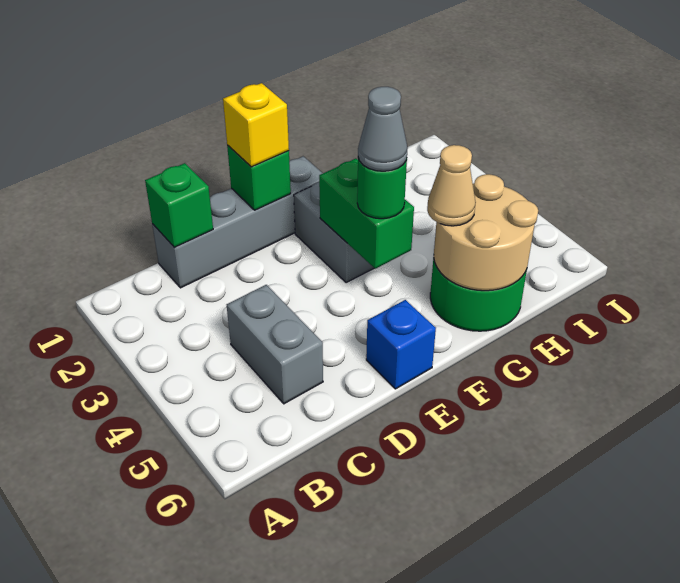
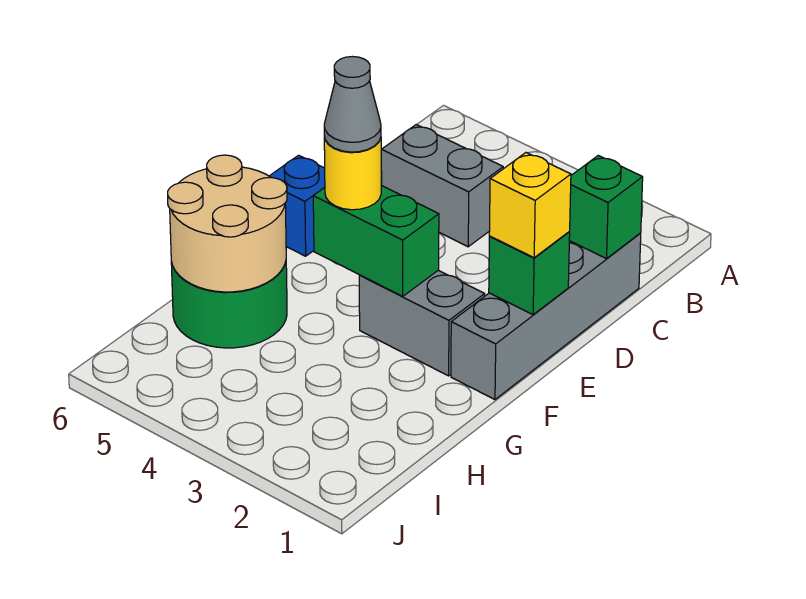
green round brick F4 level 3 -> yellow round brick F4 level 3
tan cone G5 level 3 -> none

